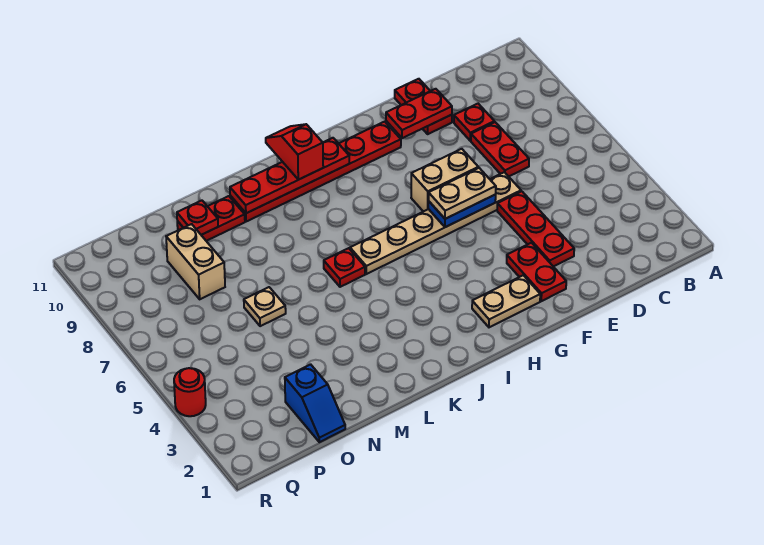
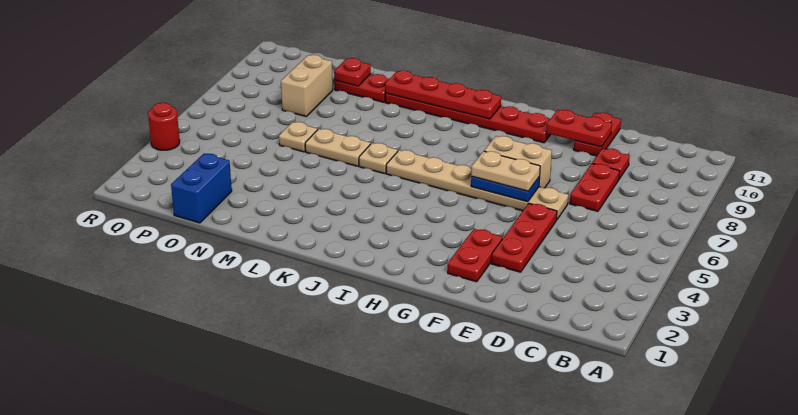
tan plate G2:H2 level 1 -> tan plate L6:M6 level 1
red slope J10:J11 level 3 top 10 -> none
red plate K6 level 1 -> tan plate K6 level 1
blue slope O1:O2 level 1 top 2 -> blue brick O1:O2 level 1

